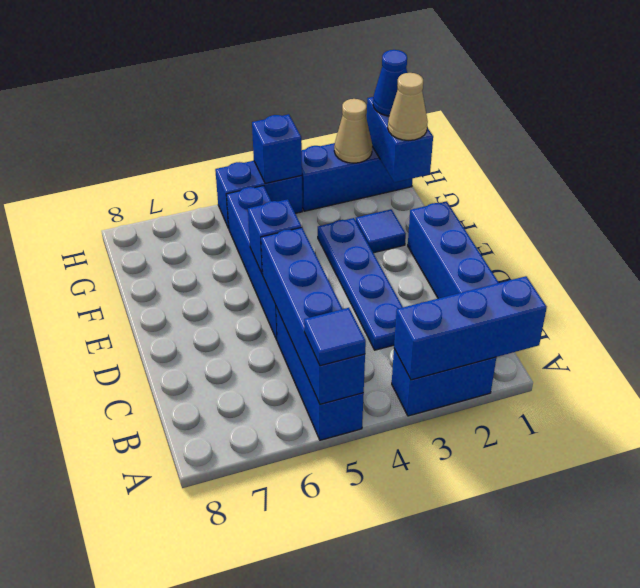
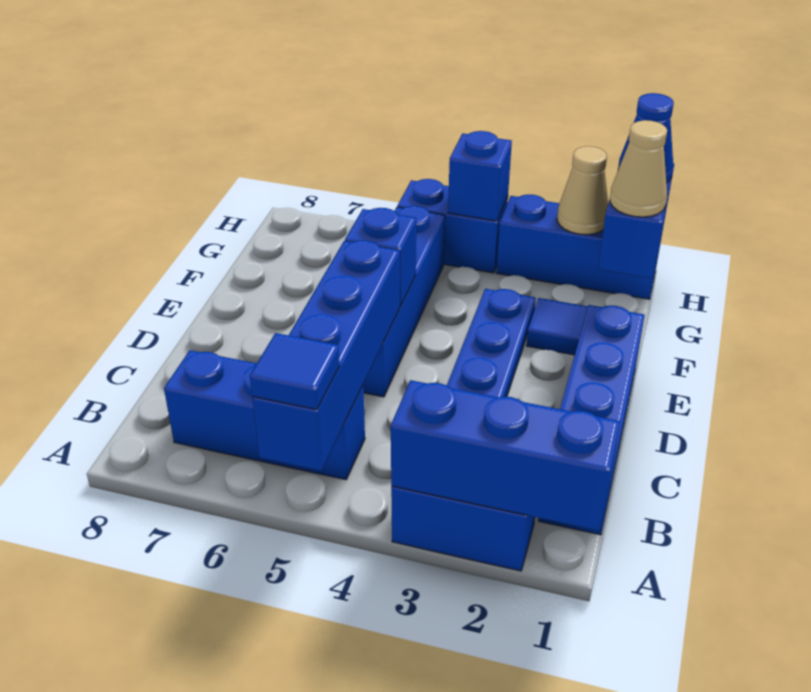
blue brick A5:C5 level 1 -> blue brick B5:B7 level 1

